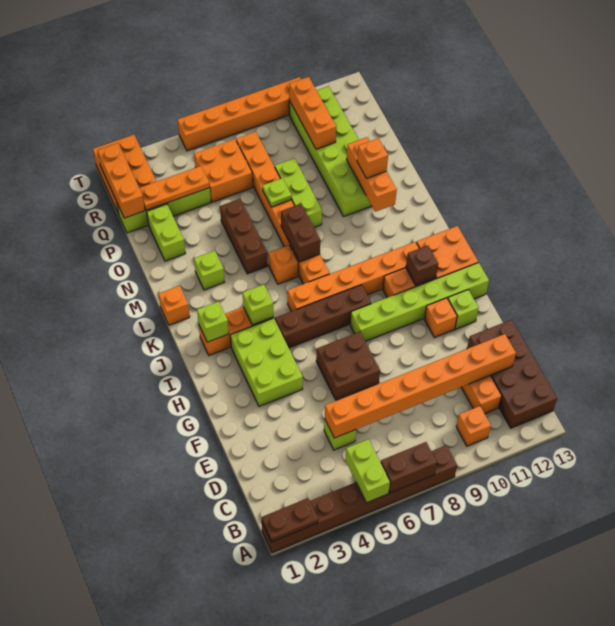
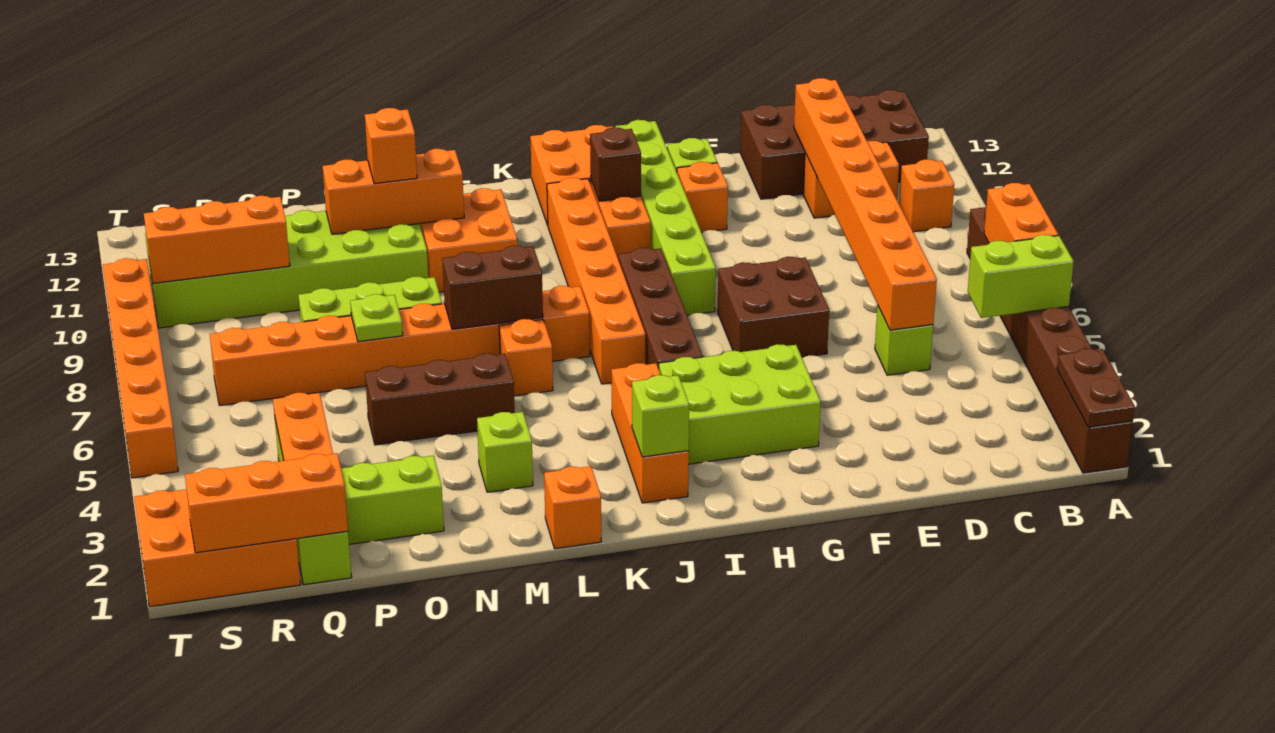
brown brick A6:A7 level 2 -> orange brick A6:A7 level 2
lime brick J4 level 2 -> none
orange brick Q5:R6 level 1 -> orange brick L10:M11 level 1

